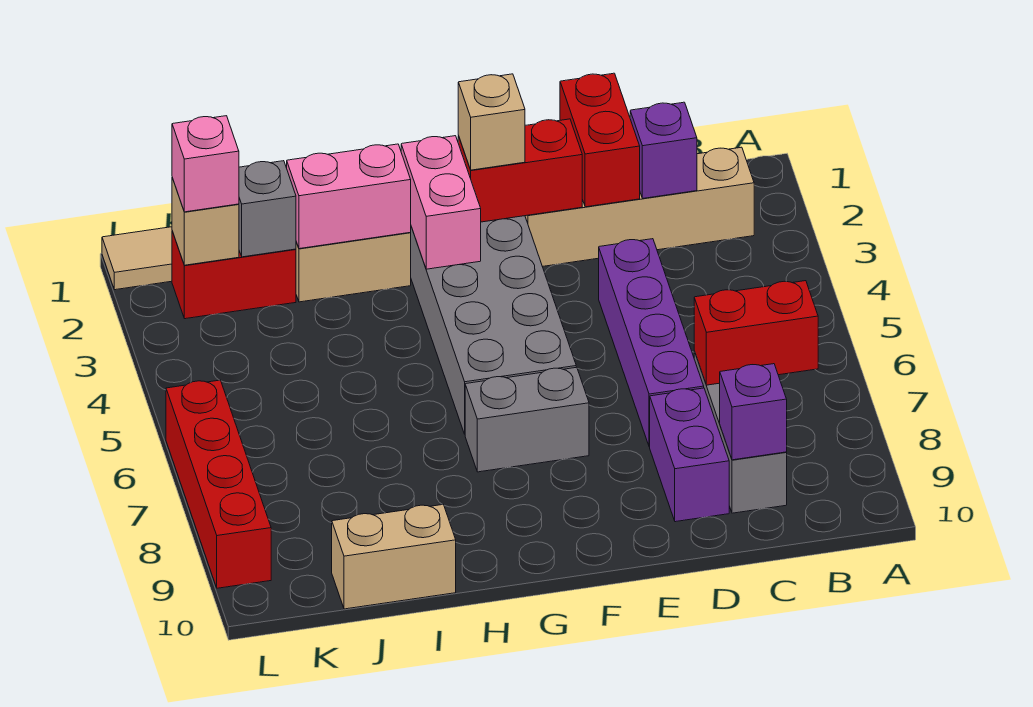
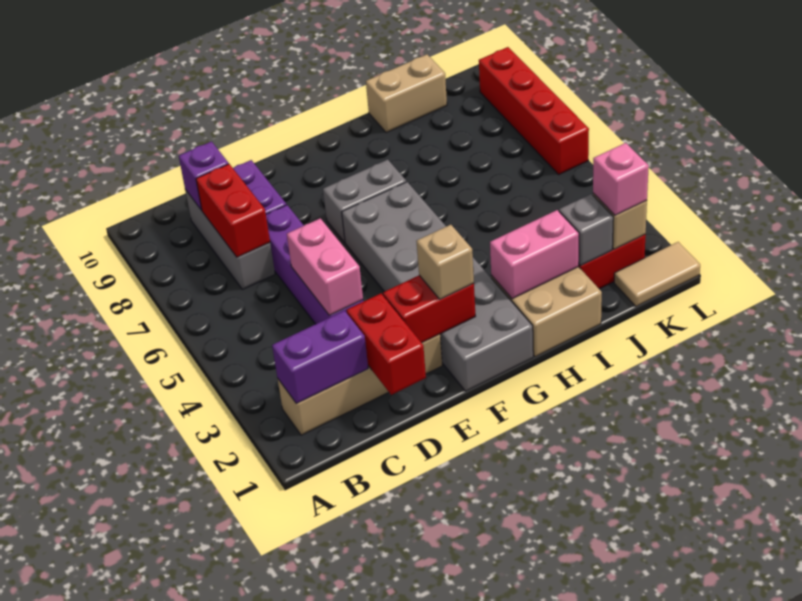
red brick B7:C7 level 2 -> red brick C7:C8 level 2
purple brick C2 level 2 -> purple brick B2:C2 level 2
pink brick G2:G3 level 2 -> pink brick D4:D5 level 2

